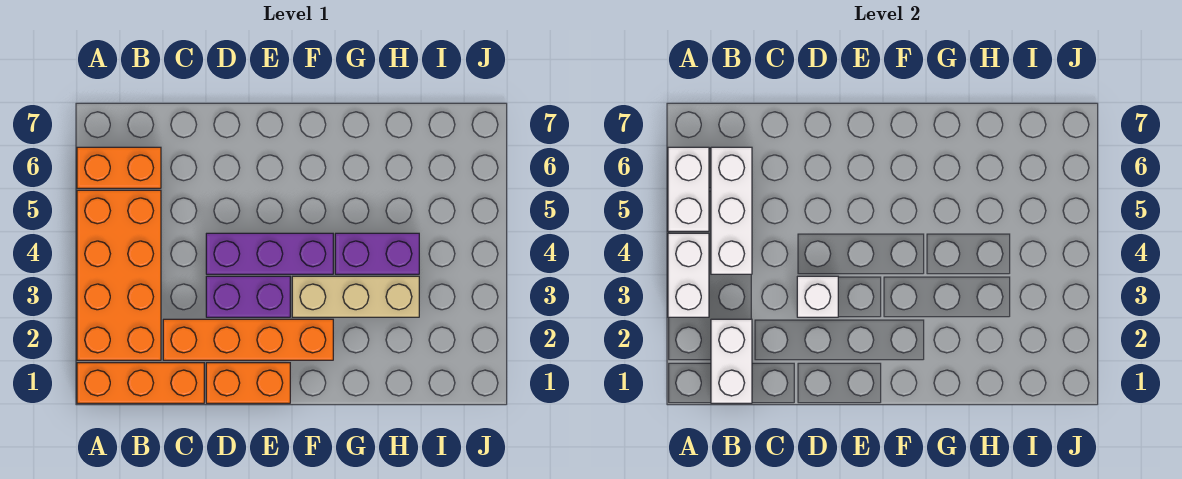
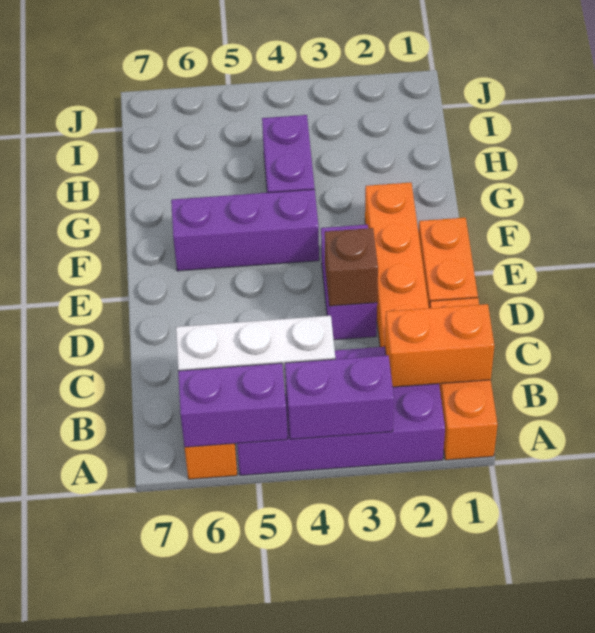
orange brick A2:B5 level 1 -> purple brick A2:B5 level 1
white brick A3:A4 level 2 -> purple brick A3:A4 level 2
white brick A5:A6 level 2 -> purple brick A5:A6 level 2
white brick B1:B2 level 2 -> orange brick B1:B2 level 2
white brick D3 level 2 -> brown brick D3 level 2
purple brick D4:F4 level 1 -> purple brick F4:F6 level 1
tan brick F3:H3 level 1 -> none

